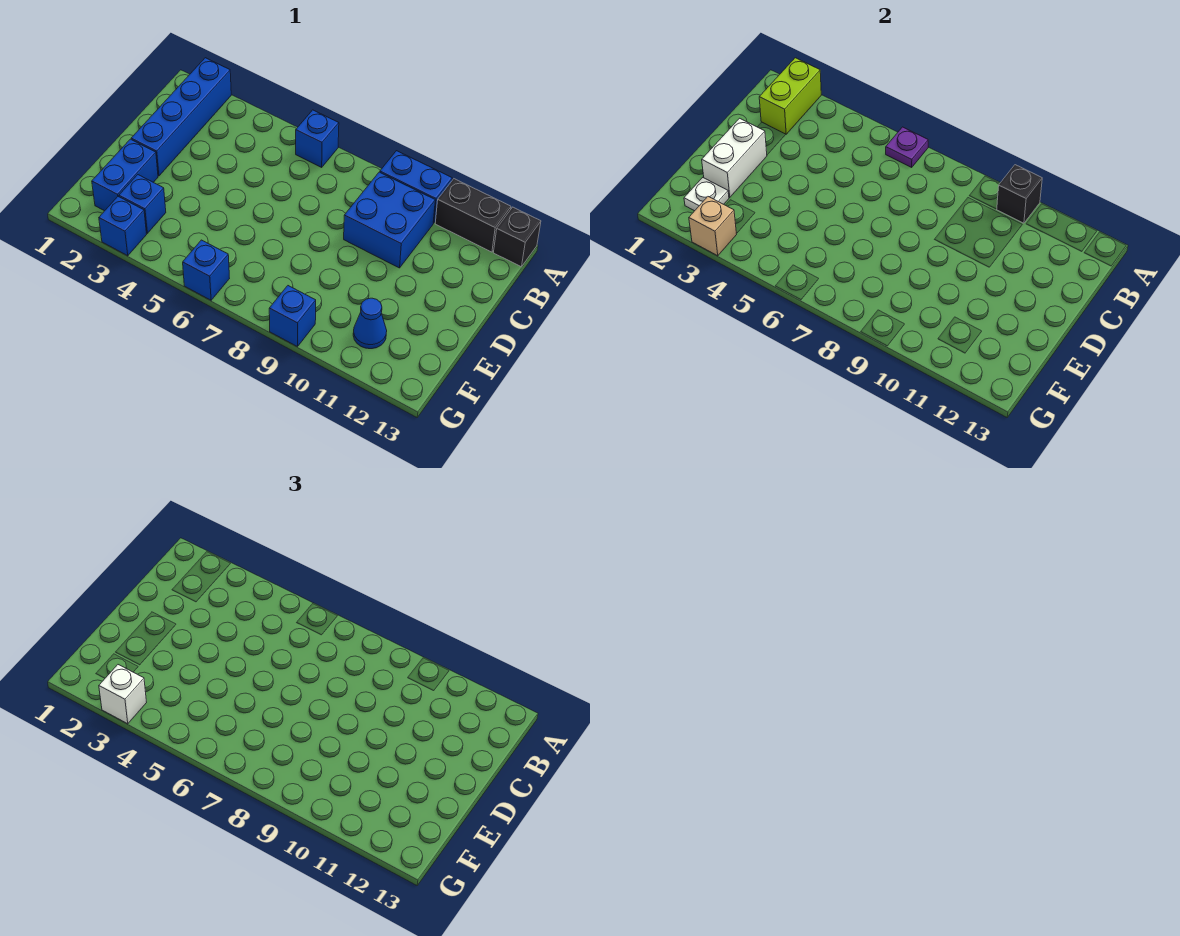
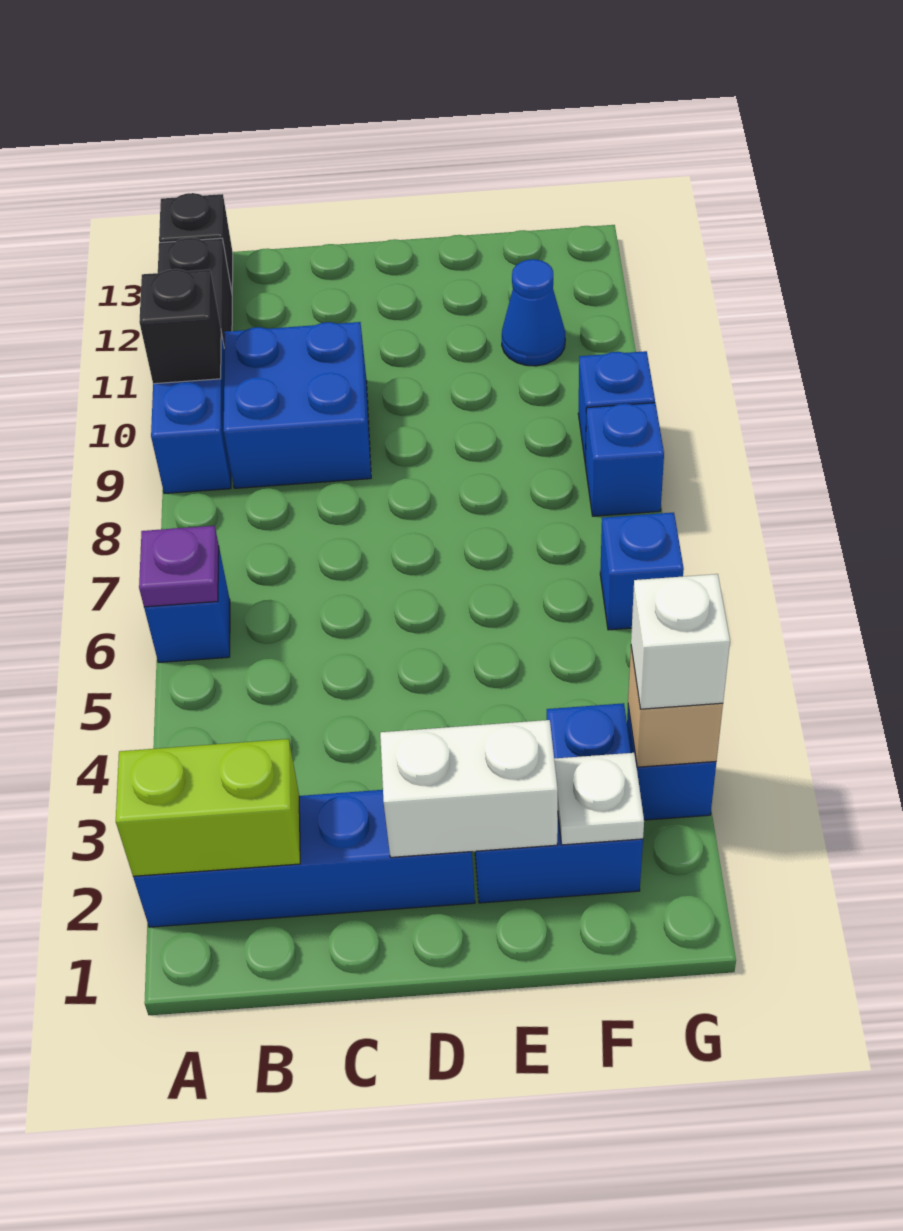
none -> blue brick G8 level 1

